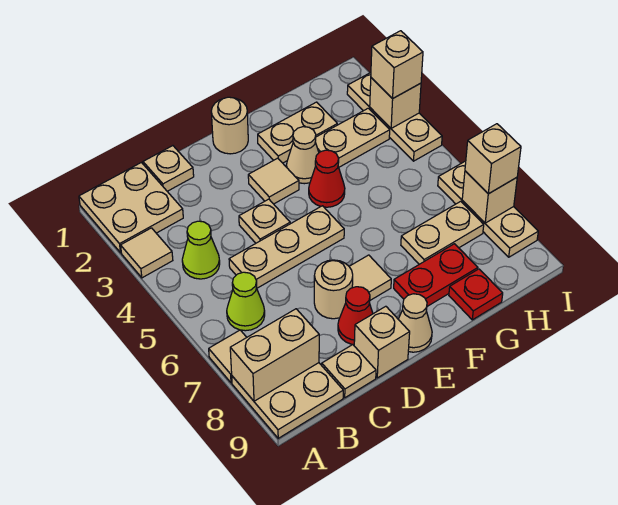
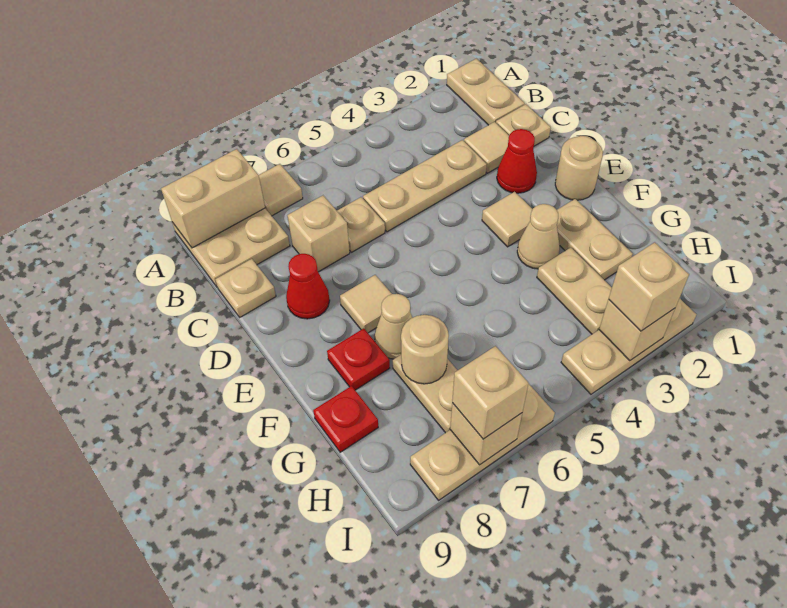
tan plate A1:B2 level 1 -> tan plate A1:B1 level 1
tan tile A3 level 1 -> tan tile C2 level 1
tan brick A8:B8 level 2 -> tan brick A8:A9 level 2
lime cone B4 level 1 -> none
lime cone B6 level 1 -> none
tan plate C5:E5 level 1 -> tan plate C3:C5 level 1
tan plate D4 level 1 -> tan plate C6 level 1
tan round brick D7 level 1 -> tan round brick G7 level 2
tan brick D9 level 1 -> tan brick C7 level 1
tan cone E9 level 1 -> tan cone F7 level 1
red cone F4 level 1 -> red cone D2 level 1
red plate F8:G8 level 1 -> red plate F8 level 1

